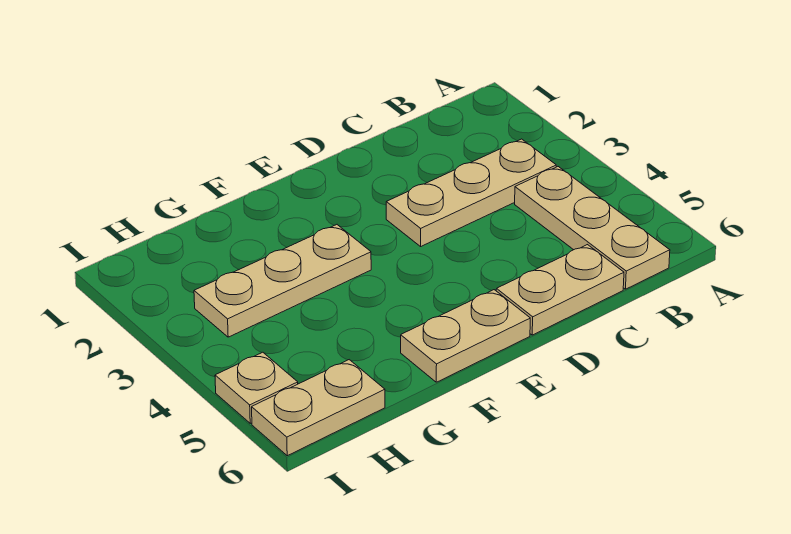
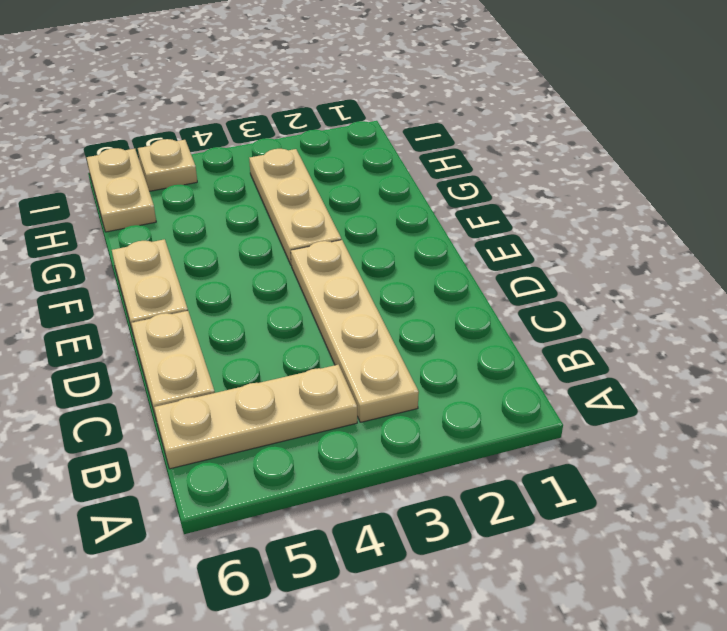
tan plate B3:D3 level 1 -> tan plate B3:E3 level 1

